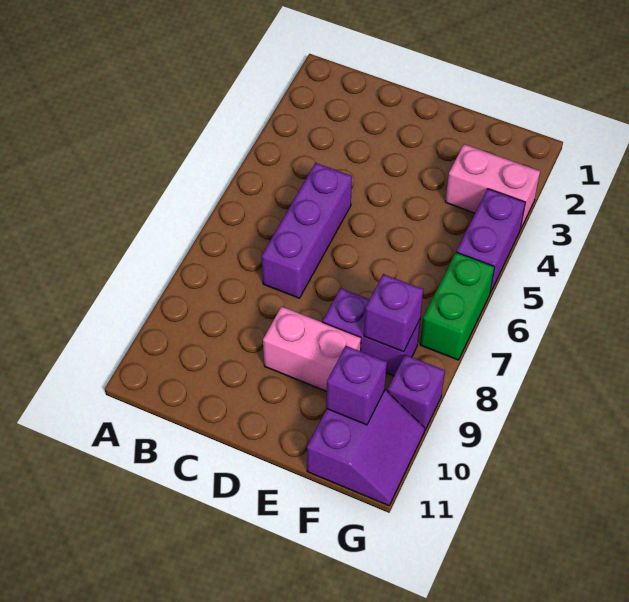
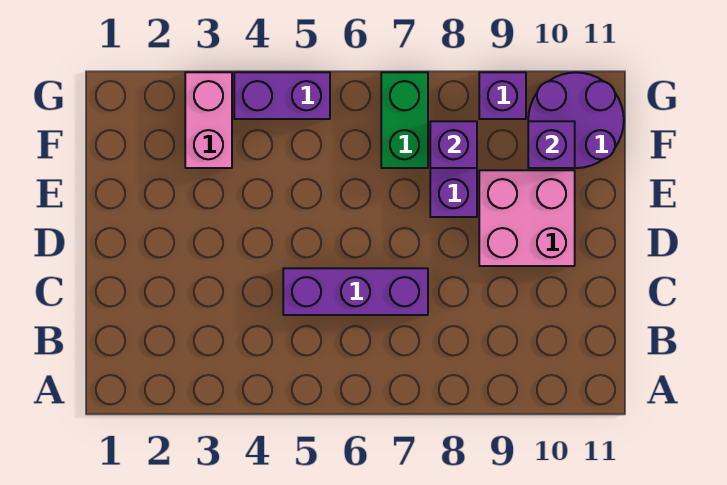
pink brick D9:E9 level 1 -> pink brick D9:E10 level 1
purple slope F10:G11 level 1 top F -> purple round brick F10:G11 level 1
green brick G6:G7 level 1 -> green brick F7:G7 level 1

